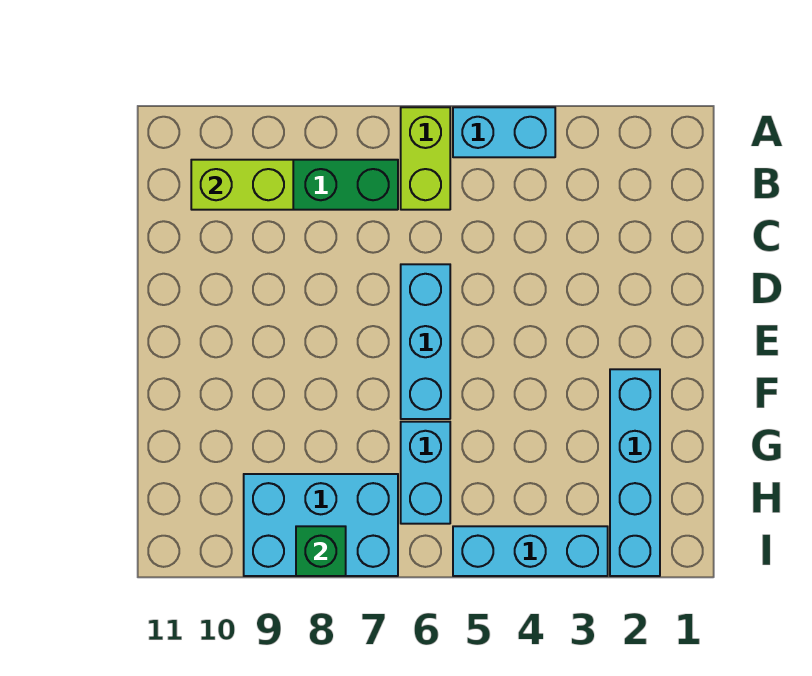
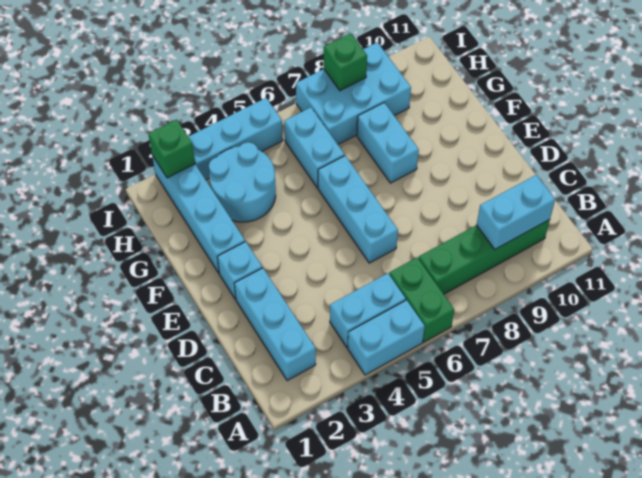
lime brick A6:B6 level 1 -> green brick A6:B6 level 1
none -> cyan brick B2:D2 level 1
none -> cyan brick B4:B5 level 1
lime brick B9:B10 level 2 -> cyan brick B9:B10 level 2
none -> cyan brick E2 level 1
none -> cyan brick F8:G8 level 1
none -> cyan round brick G3:H4 level 1
none -> green brick I2 level 2

